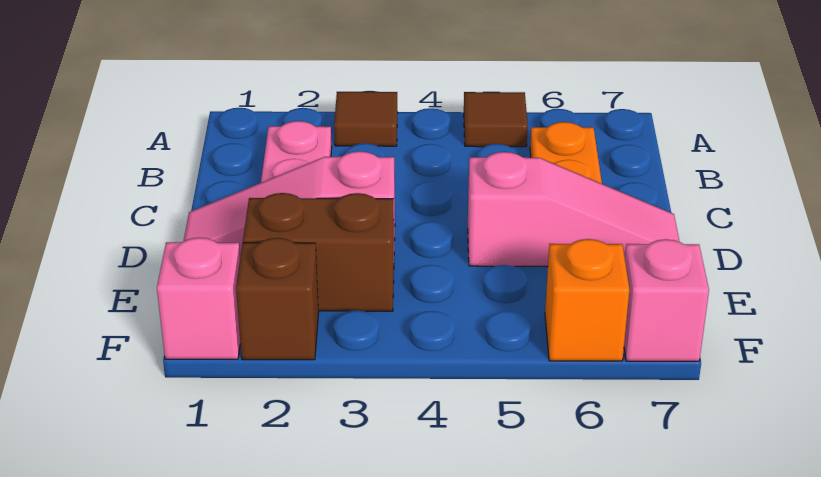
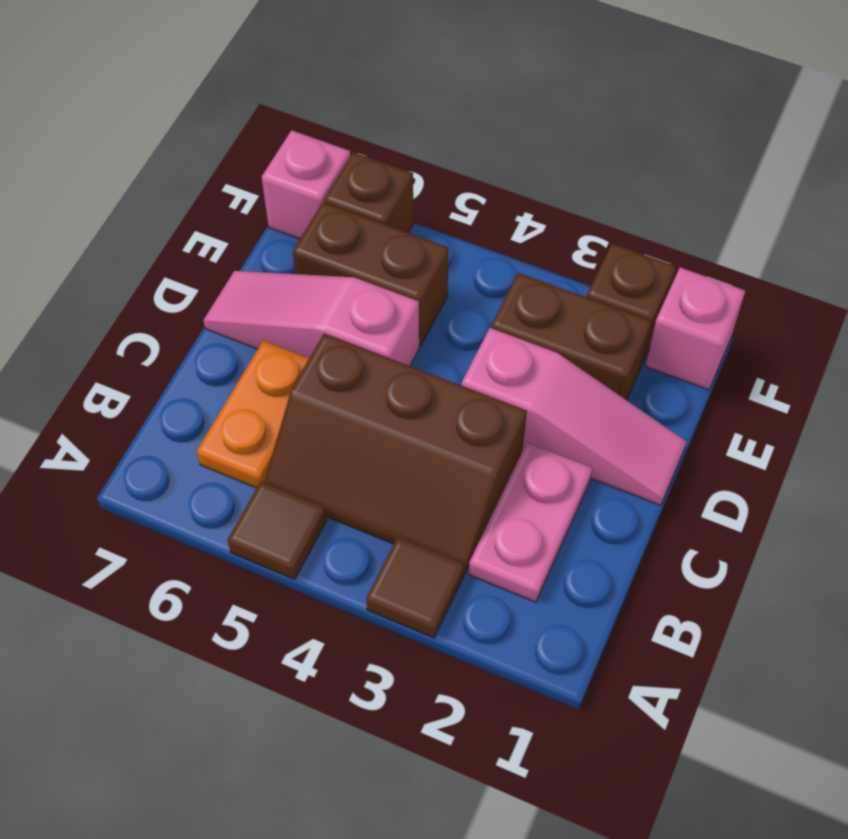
none -> brown slope B3:C5 level 1 top C
none -> brown brick E5:E6 level 1
orange brick F6 level 1 -> brown brick F6 level 1

